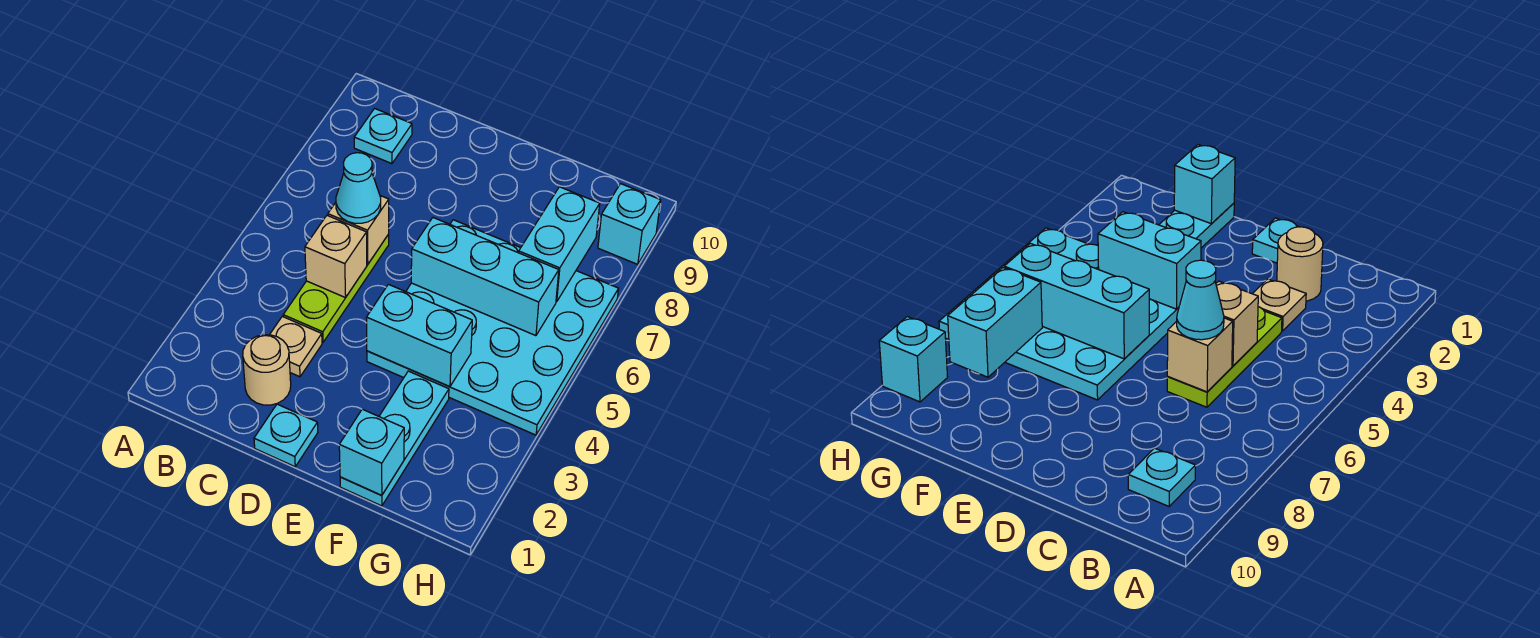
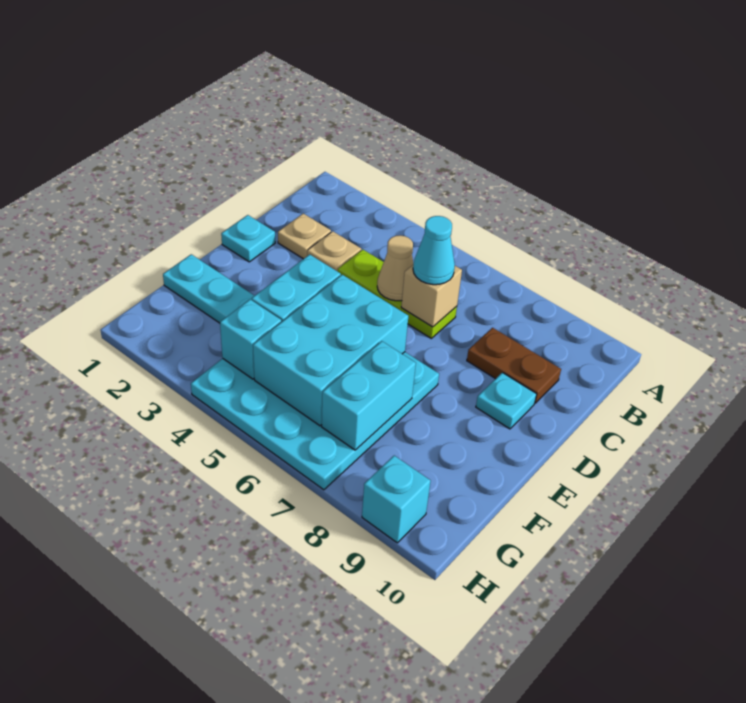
cyan plate B9 level 1 -> cyan plate D9 level 1
tan round brick C2 level 1 -> tan plate C2 level 1
tan brick C5 level 2 -> tan cone C5 level 2
none -> brown plate C8:C9 level 1
cyan brick E6:G6 level 2 -> cyan brick E5:G6 level 2
cyan brick F1 level 2 -> cyan brick G4 level 2
cyan brick G7:G8 level 2 -> cyan brick F7:G7 level 2

